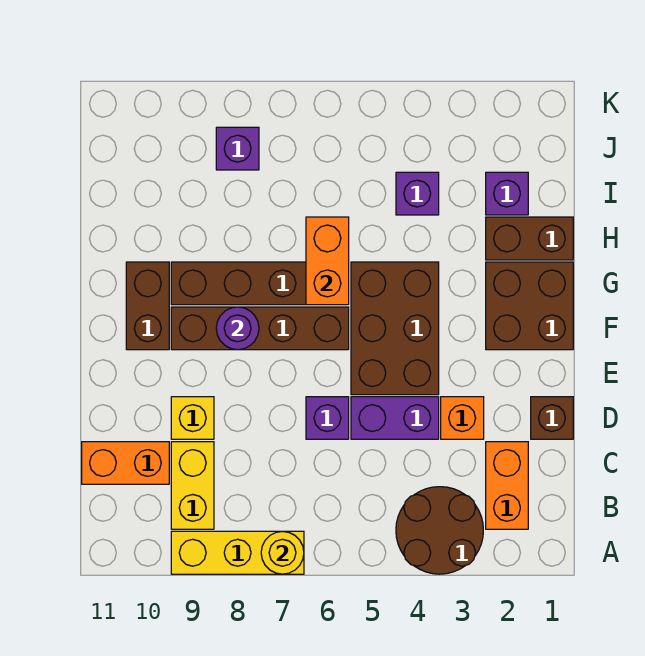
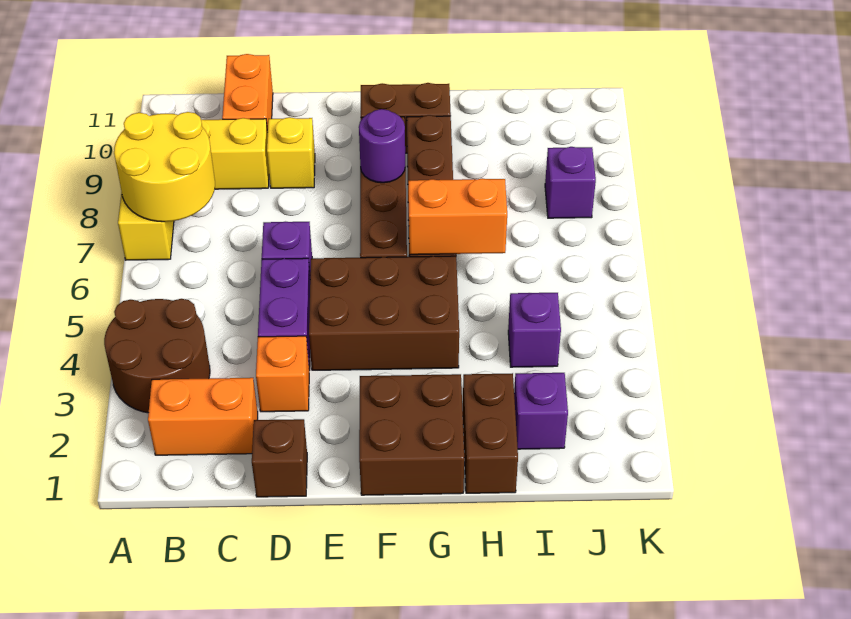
yellow round brick A7 level 2 -> yellow round brick A7:B8 level 2

